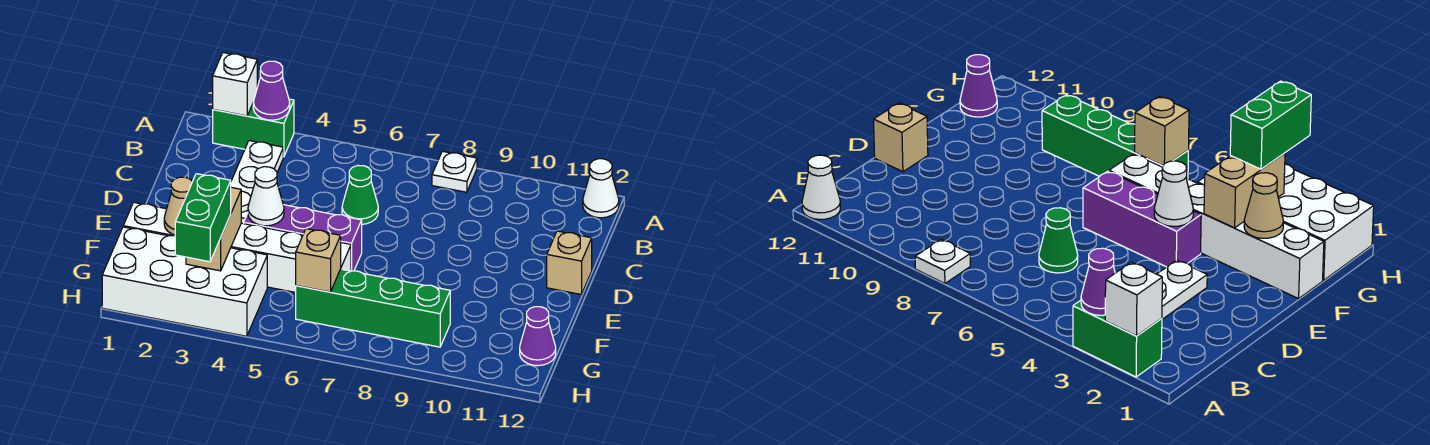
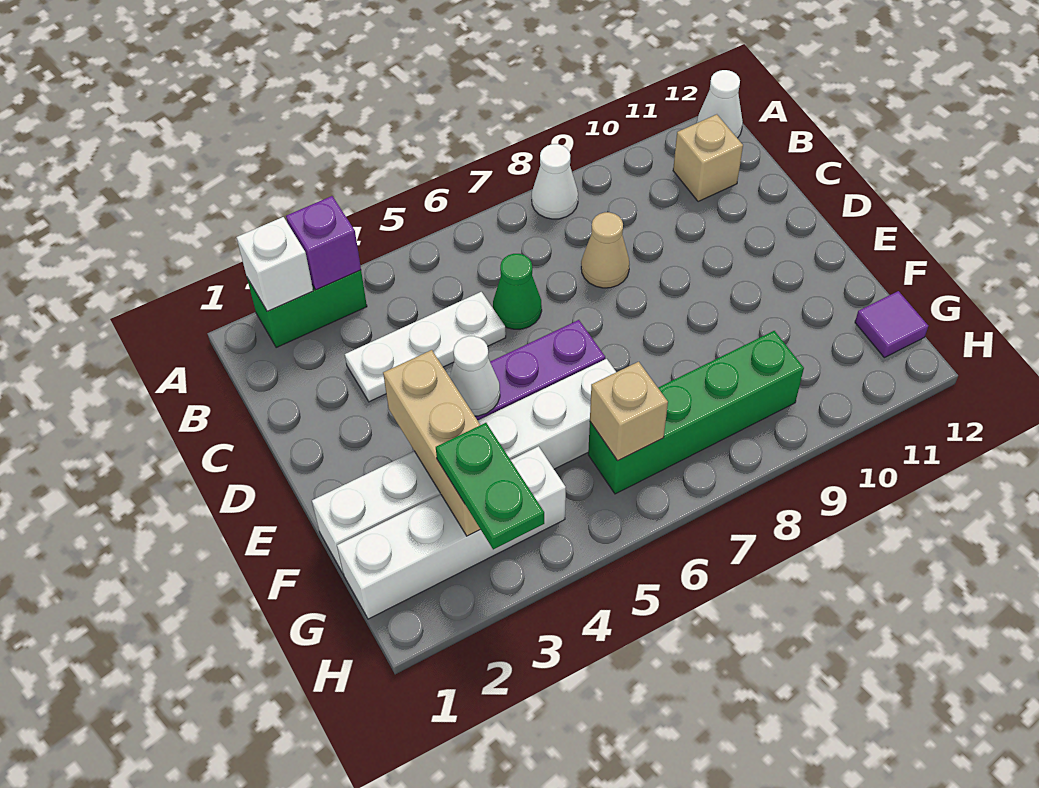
purple cone A3 level 2 -> purple brick A3 level 2
white plate A8 level 1 -> white cone A8 level 1
white plate B3:D3 level 1 -> white plate C3:C5 level 1
tan brick D12 level 1 -> tan brick B11 level 1
tan cone F2 level 2 -> tan cone C8 level 1
tan brick F3:G3 level 2 -> tan brick E3:G3 level 2
white brick G1:H4 level 1 -> white brick G1:G4 level 1
green brick G3:H3 level 3 -> green plate G3:H3 level 3
purple cone G12 level 1 -> purple tile G12 level 1

